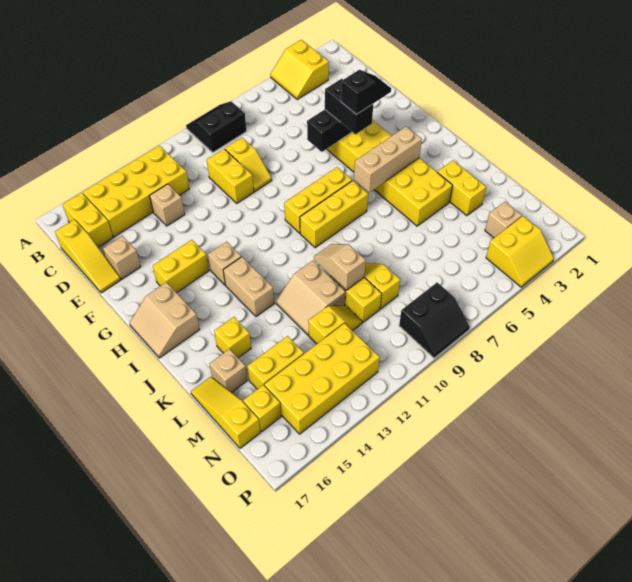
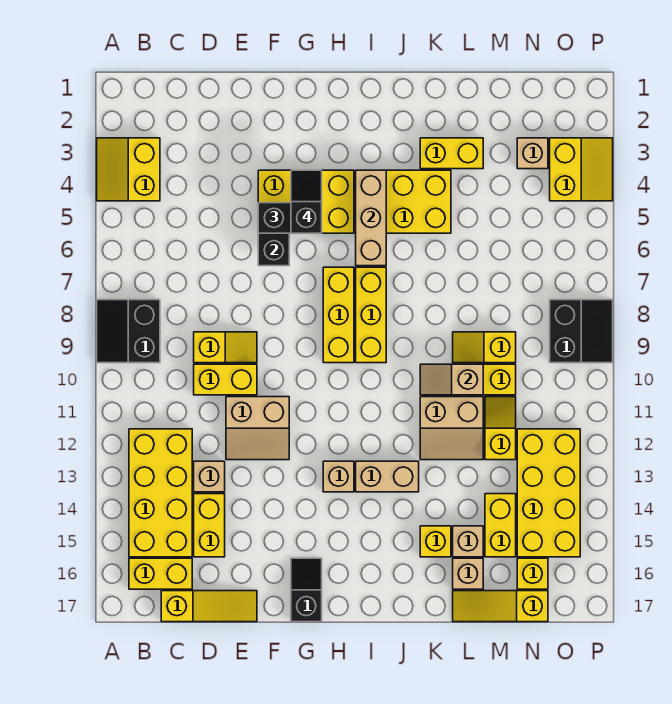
yellow slope A3:B4 level 1 top 3 -> yellow slope A3:B4 level 1 top B
tan brick E16 level 1 -> tan brick L15 level 1
yellow brick G14:G15 level 1 -> yellow brick D14:D15 level 1
none -> black slope G16:G17 level 1 top 17
tan slope H16:I17 level 1 top 16 -> tan slope E11:F12 level 1 top 11

